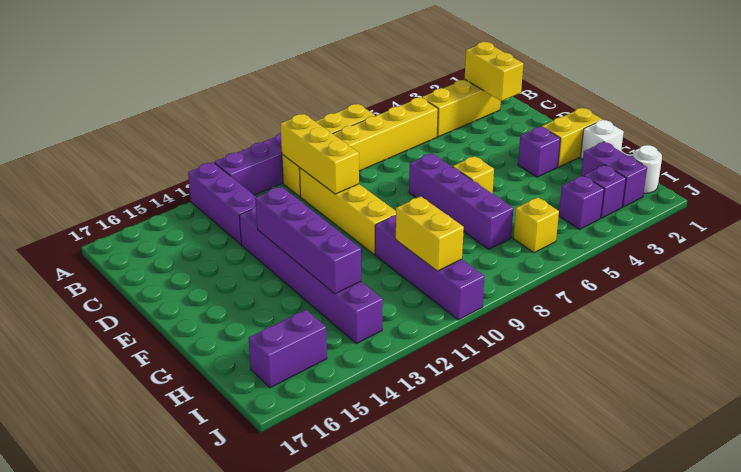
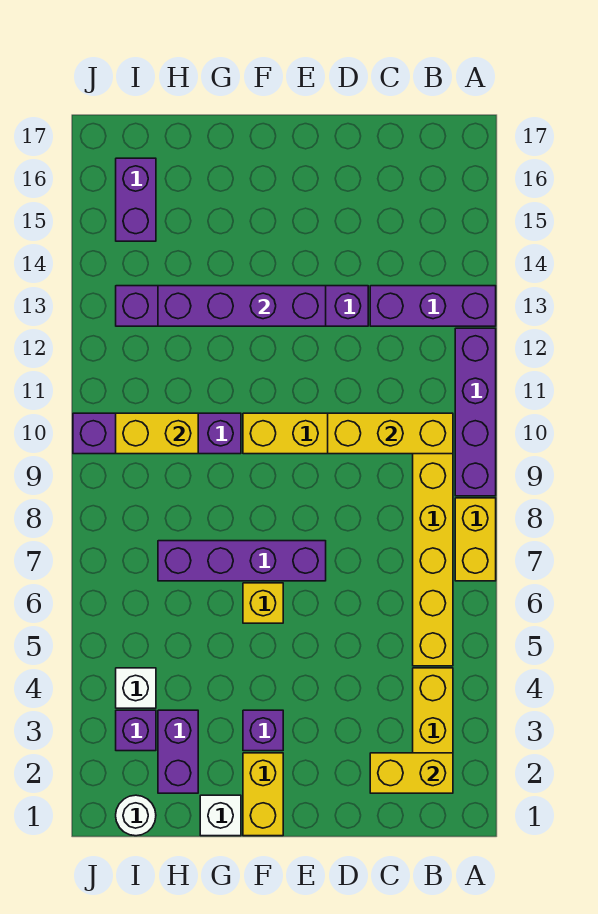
purple brick H2:I2 level 1 -> purple brick H2:H3 level 1
purple brick I4 level 1 -> white brick I4 level 1
yellow brick I6 level 1 -> none

